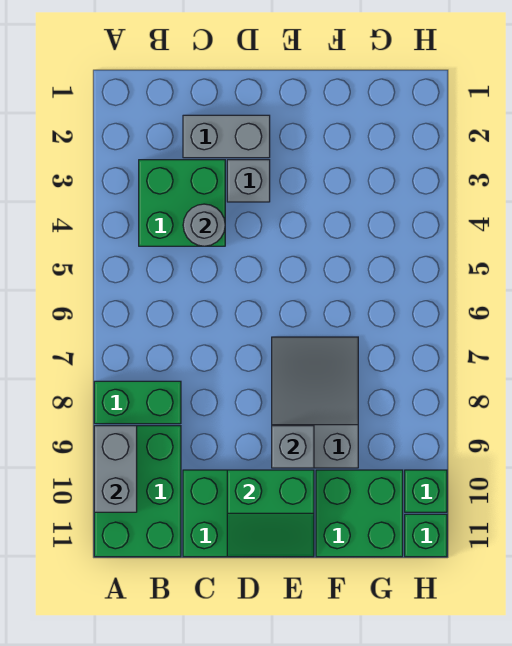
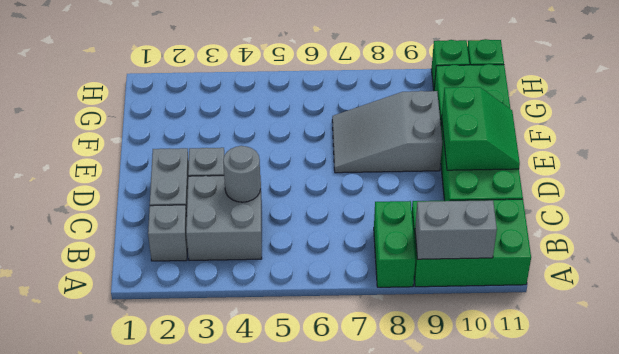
green brick B3:C4 level 1 -> grey brick B3:C4 level 1
grey brick E9 level 2 -> grey brick B2 level 1

